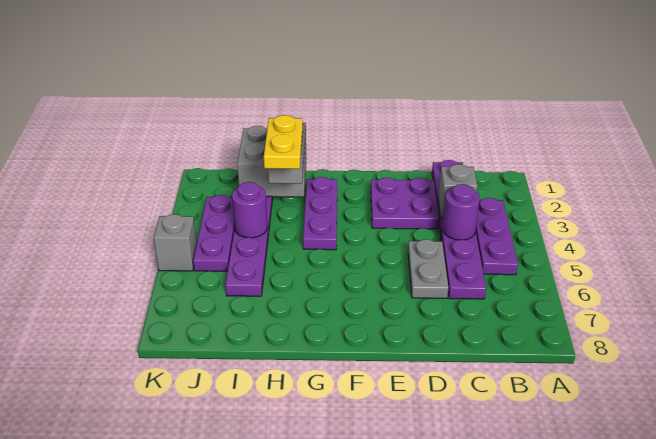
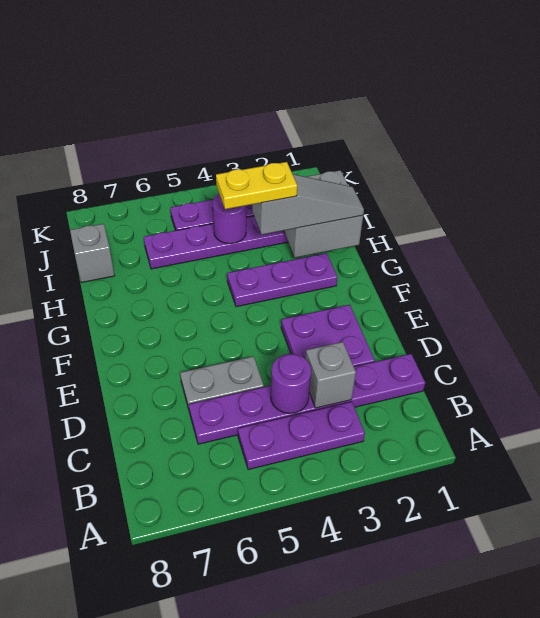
grey brick K5 level 1 -> grey brick I8 level 1

